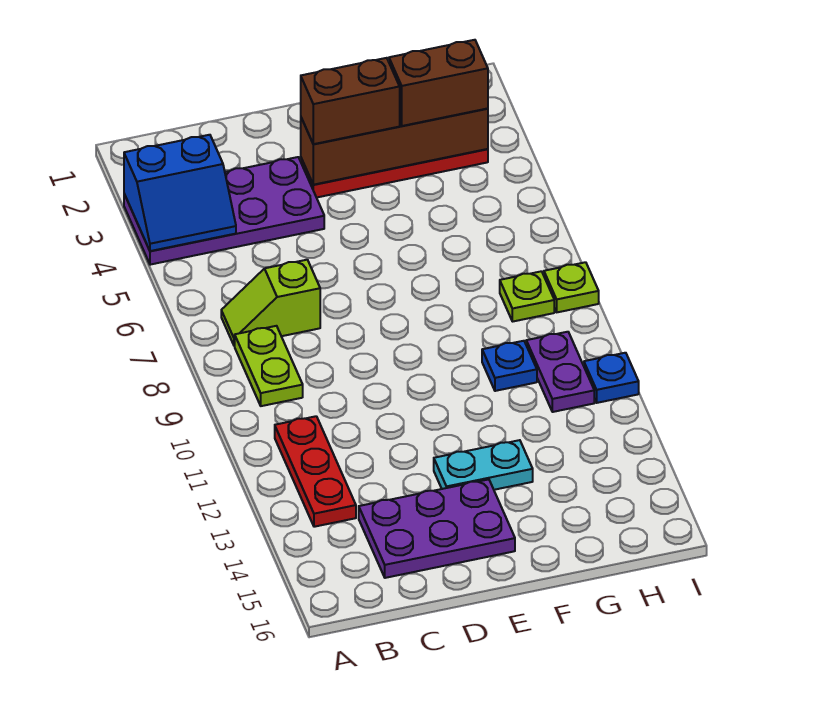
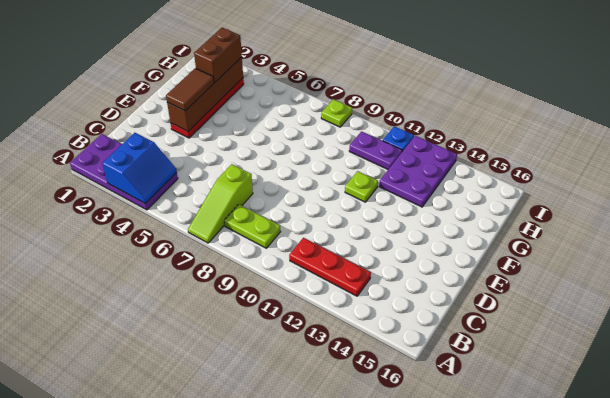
purple plate A3:D4 level 1 -> purple plate A1:B4 level 1
lime slope B7:C7 level 1 top C -> lime slope A7:C7 level 1 top C
purple plate C14:E15 level 1 -> purple plate G12:I13 level 1
brown brick E3:F3 level 3 -> brown tile E3:F3 level 3
cyan plate E13:F13 level 1 -> none
blue plate G10 level 1 -> none
lime plate H8 level 1 -> lime plate F11 level 1

